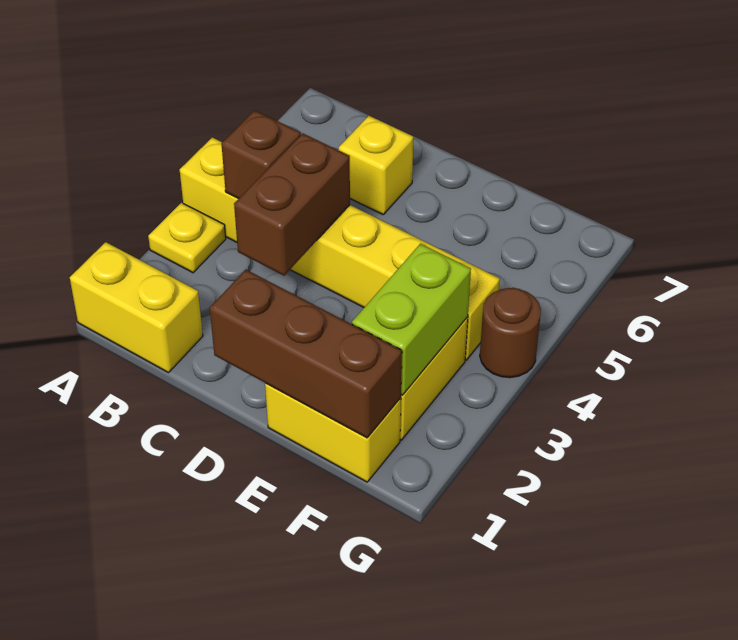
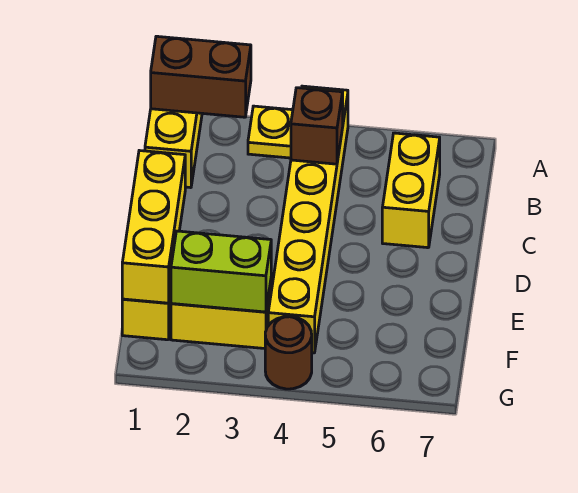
brown brick C3:C4 level 2 -> brown brick A1:A2 level 2
yellow brick C6 level 1 -> yellow brick B6:C6 level 1
brown brick D1:F1 level 2 -> yellow brick D1:F1 level 2

